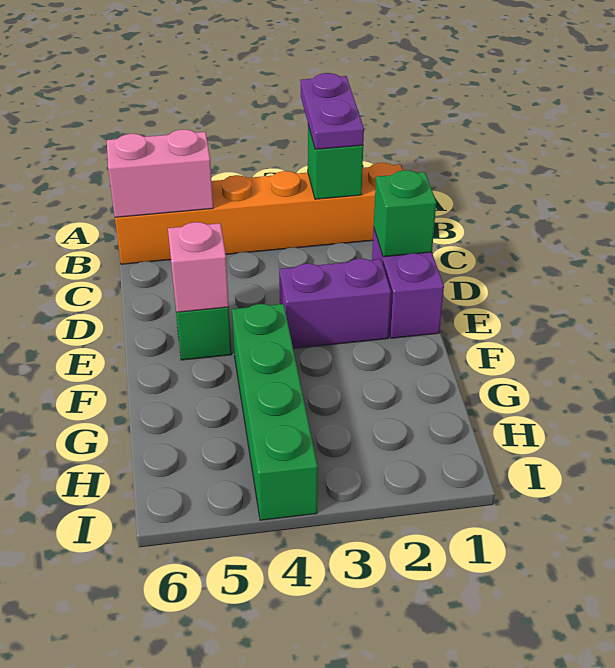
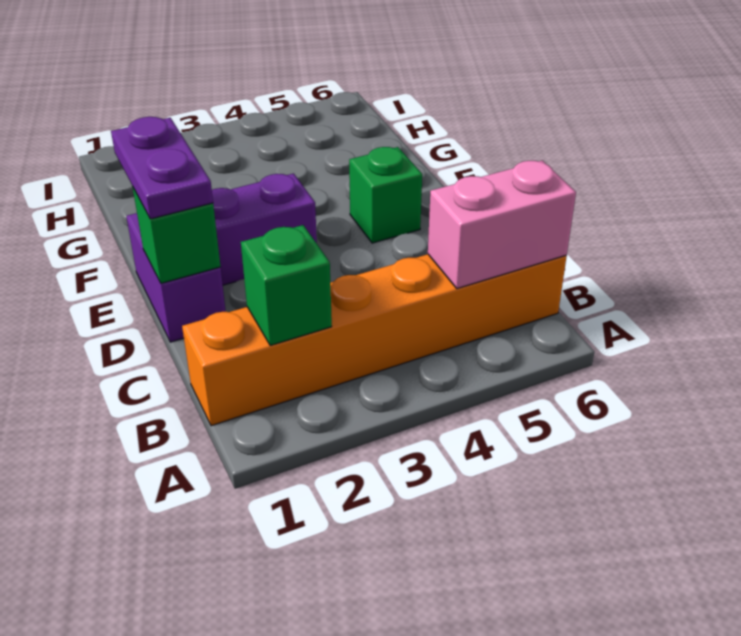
purple plate A2:B2 level 3 -> purple plate D1:E1 level 3
pink brick E5 level 2 -> none
green brick F4:I4 level 1 -> none

